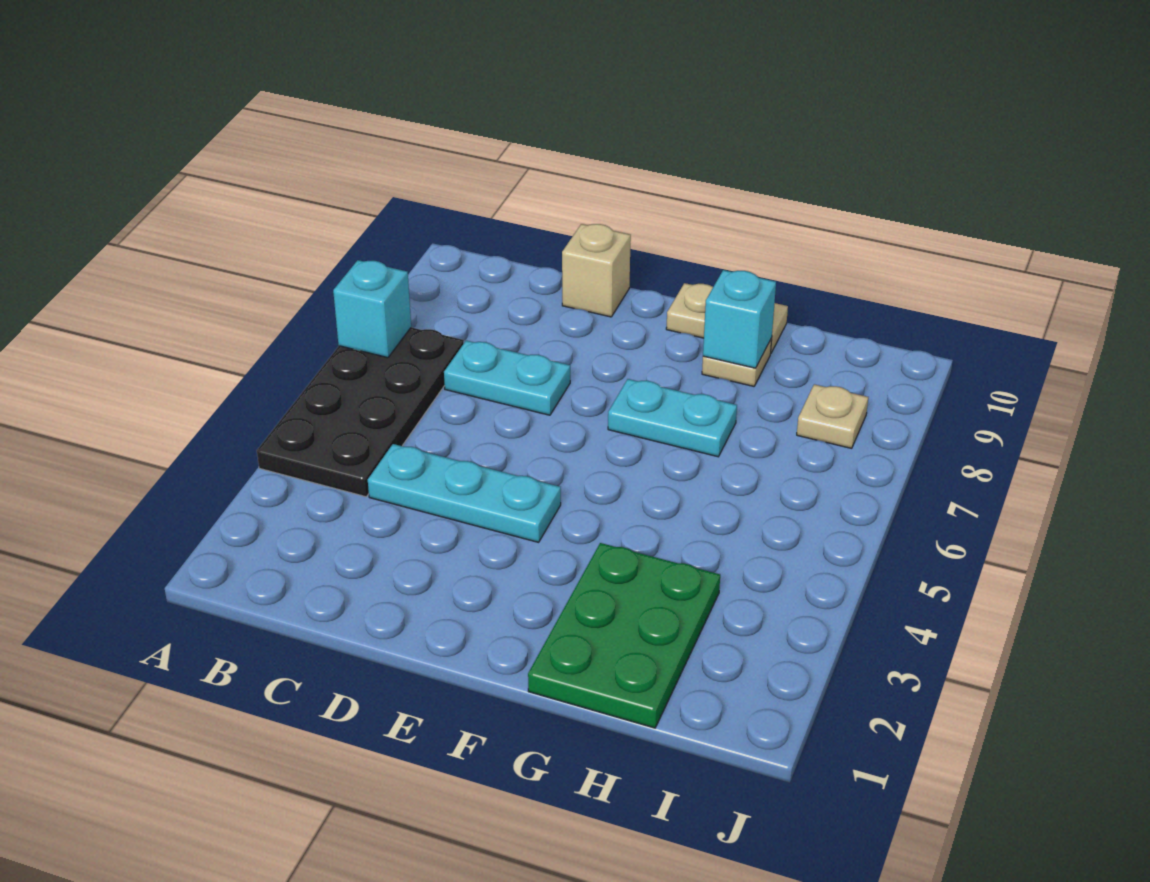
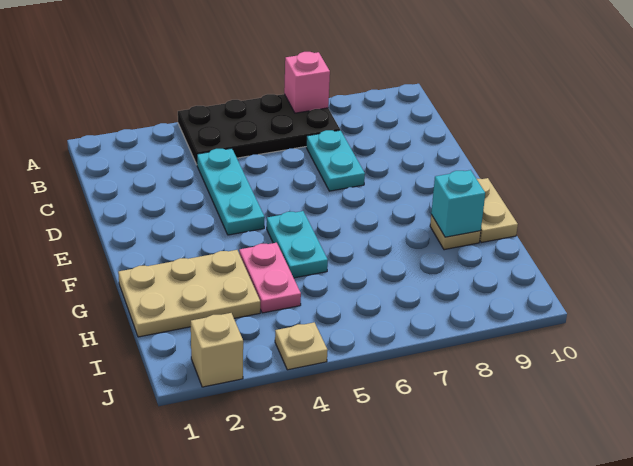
cyan brick A7 level 2 -> pink brick A7 level 2
tan brick D10 level 1 -> tan brick J2 level 1
cyan plate F7:G7 level 1 -> cyan plate F5:G5 level 1
green plate G1:H3 level 1 -> tan plate G1:H3 level 1
none -> pink plate G4:H4 level 1
tan plate I8 level 1 -> tan plate J4 level 1

